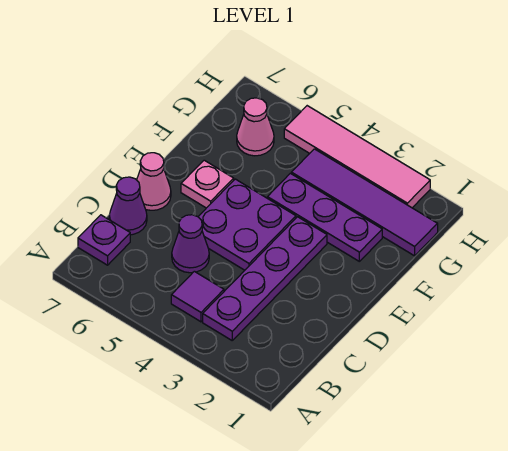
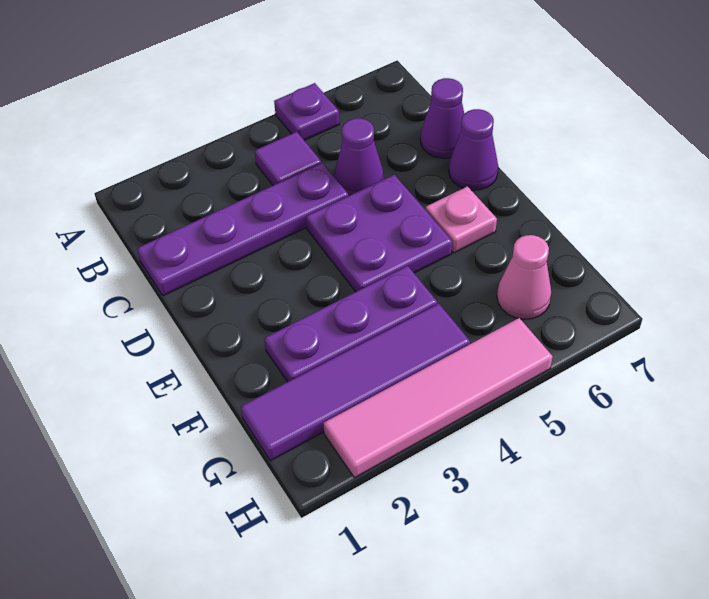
purple plate B3:E3 level 1 -> purple plate C1:C4 level 1
purple plate B7 level 1 -> purple plate A5 level 1
pink cone D7 level 1 -> purple cone D7 level 1

